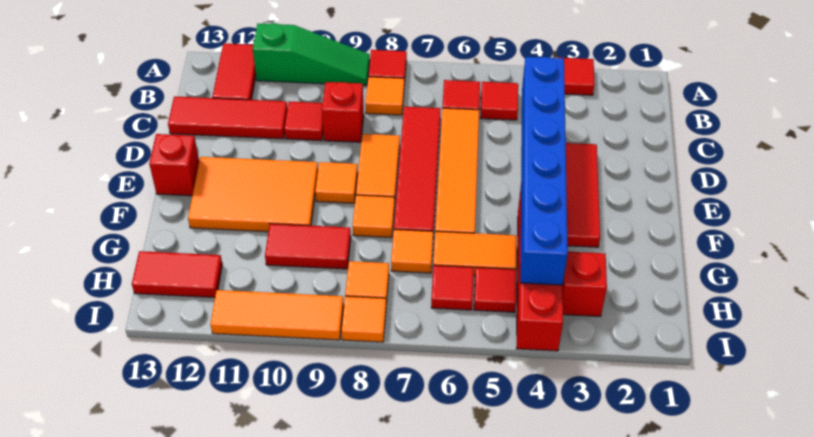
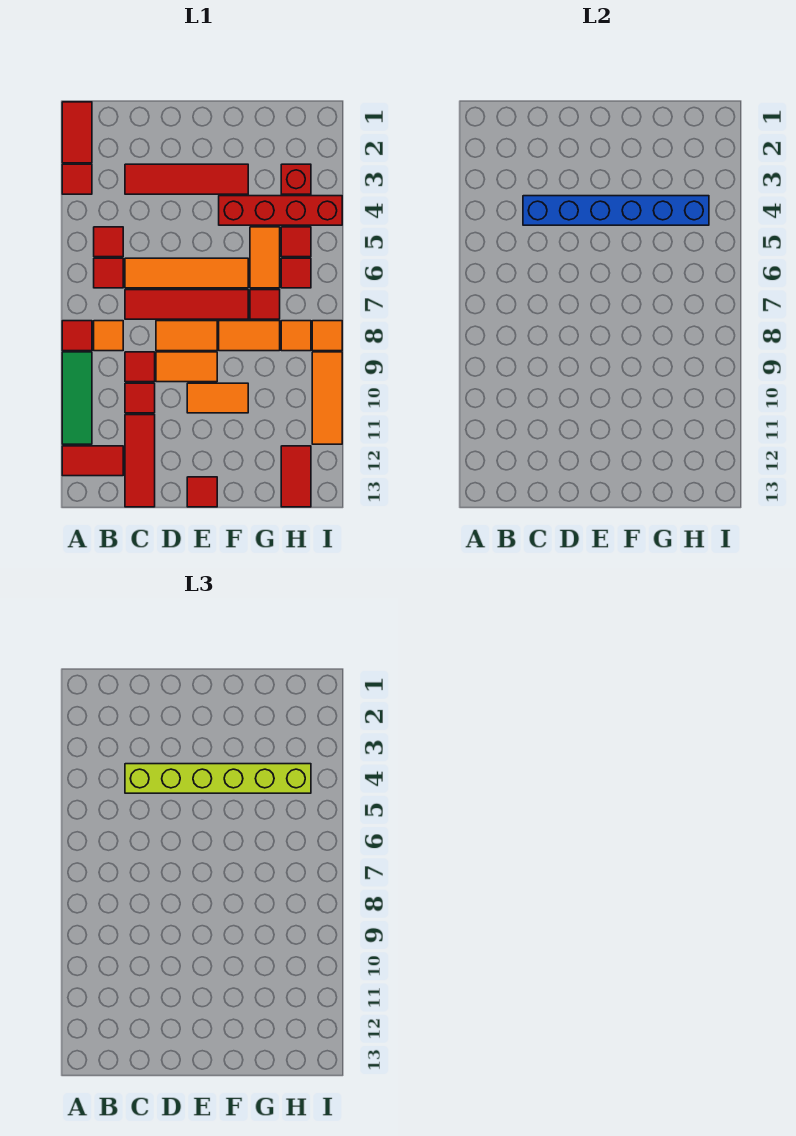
green slope A9:A11 level 1 top 11 -> green tile A9:A11 level 1
none -> lime brick C4:H4 level 3
red brick C9 level 1 -> red tile C9 level 1
red tile D3:F3 level 1 -> red tile C3:F3 level 1
orange tile E9 level 1 -> orange tile D9:E9 level 1
orange tile E10:F12 level 1 -> orange tile E10:F10 level 1
red brick E13 level 1 -> red tile E13 level 1
orange tile F8 level 1 -> orange tile F8:G8 level 1
orange tile G7 level 1 -> red tile G7 level 1
red tile G9:G10 level 1 -> red tile A1:A2 level 1

